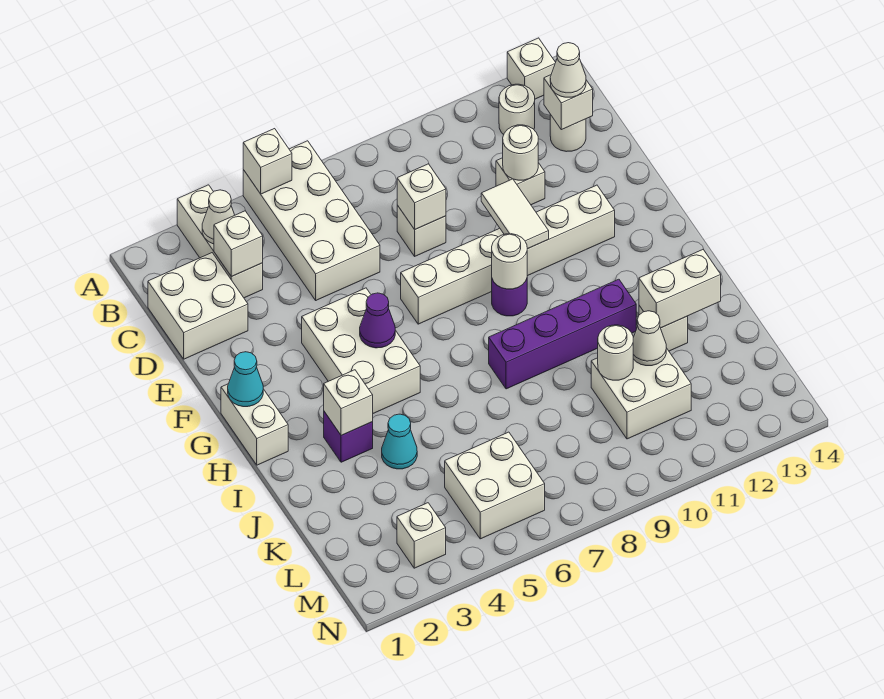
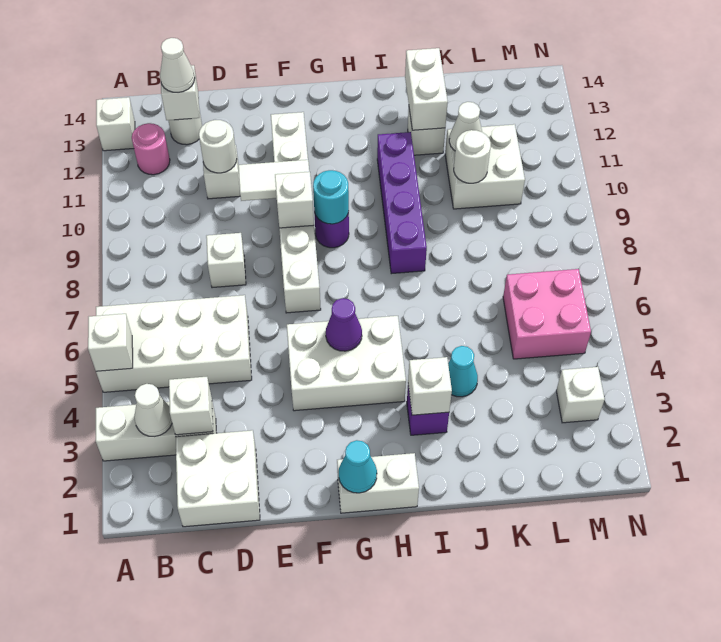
white round brick B12 level 1 -> pink round brick B12 level 1
white brick D8 level 2 -> white brick F9 level 2
white round brick G9 level 2 -> cyan round brick G9 level 2
white brick L5:M6 level 1 -> pink brick L5:M6 level 1

